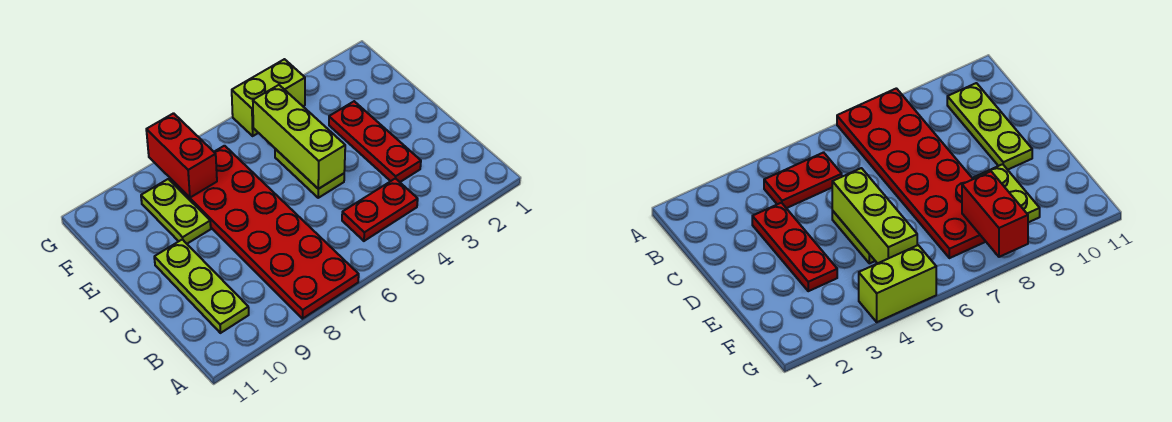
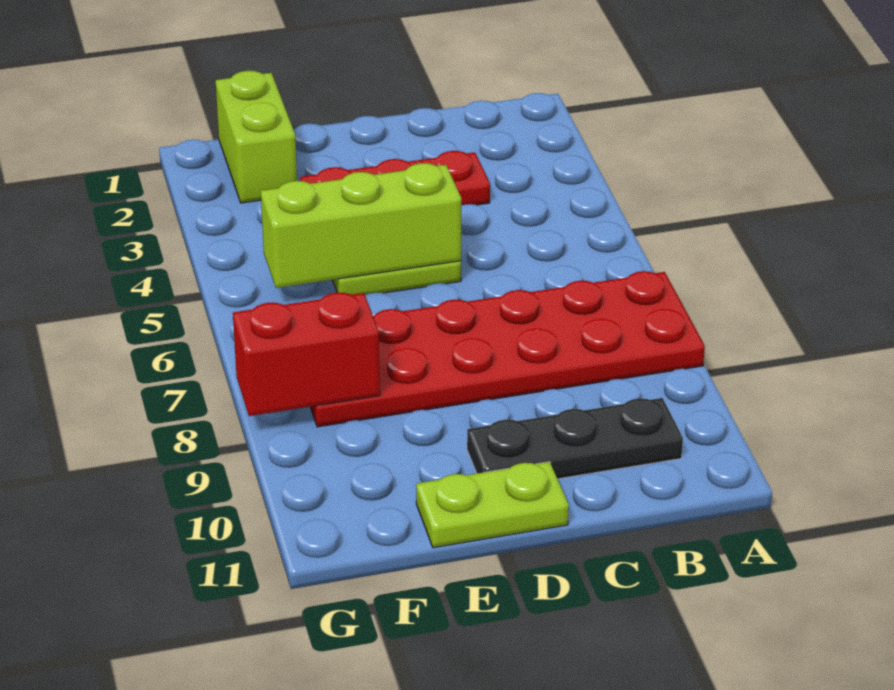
red plate B4:B5 level 1 -> none
lime plate B10:D10 level 1 -> black plate B10:D10 level 1
lime plate E9:F9 level 1 -> lime plate D11:E11 level 1
lime brick G4:G5 level 1 -> lime brick F1:F2 level 1

